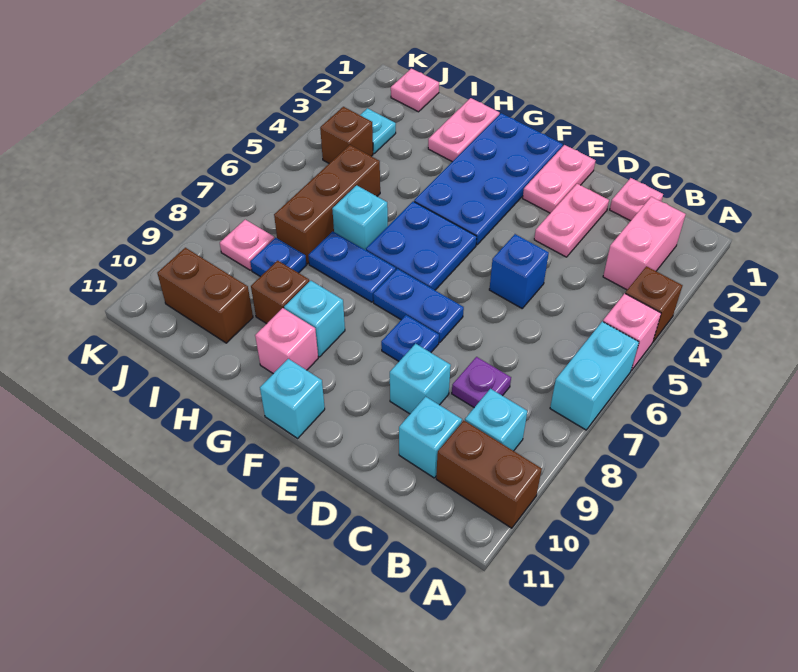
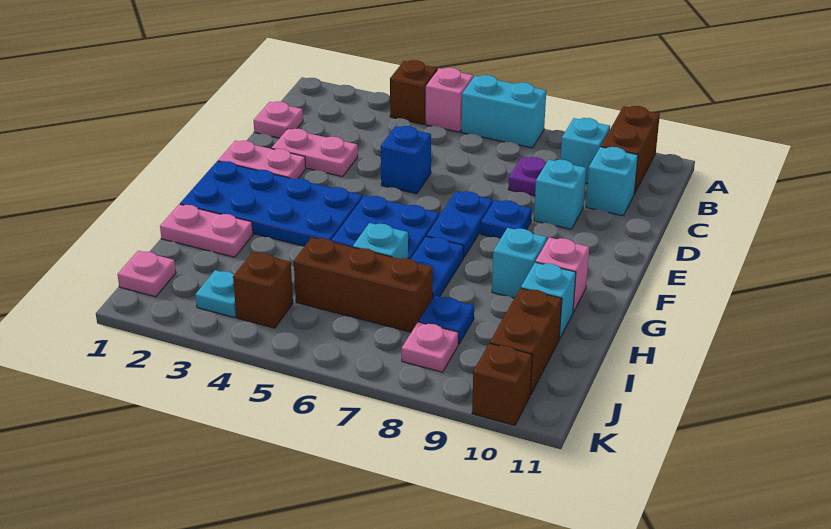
pink brick B2:B3 level 1 -> none
cyan brick F11 level 1 -> cyan brick H10 level 1
brown brick H9 level 1 -> brown brick K10 level 1

